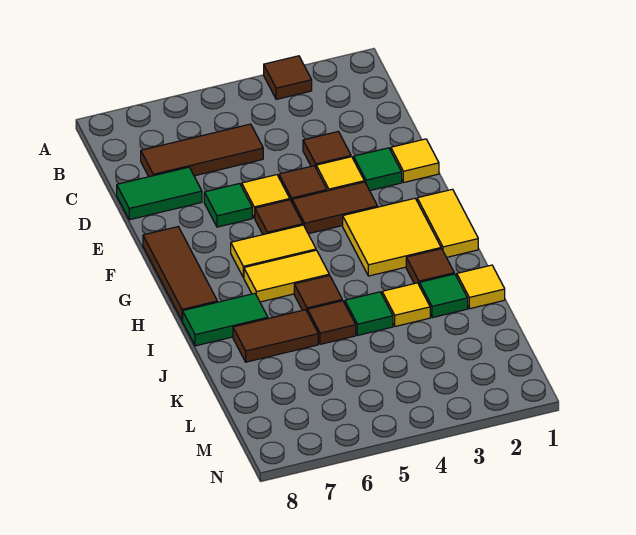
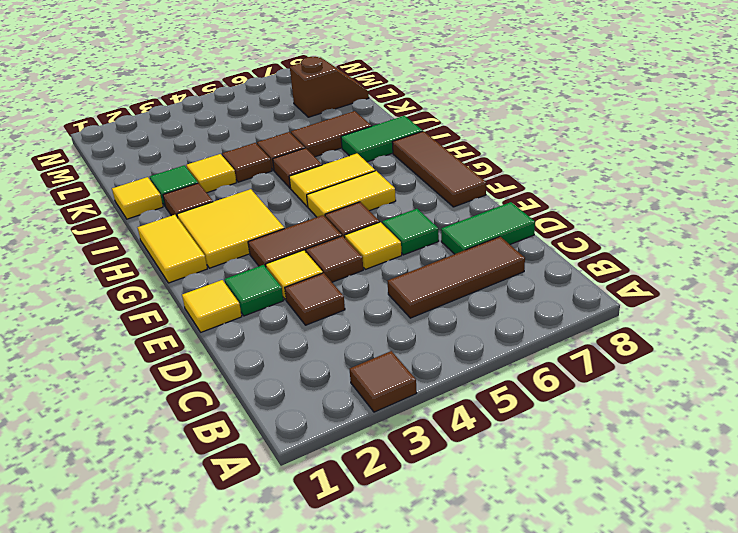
green tile J4 level 1 -> brown tile J4 level 1
none -> brown slope L7:L8 level 1 top 7

